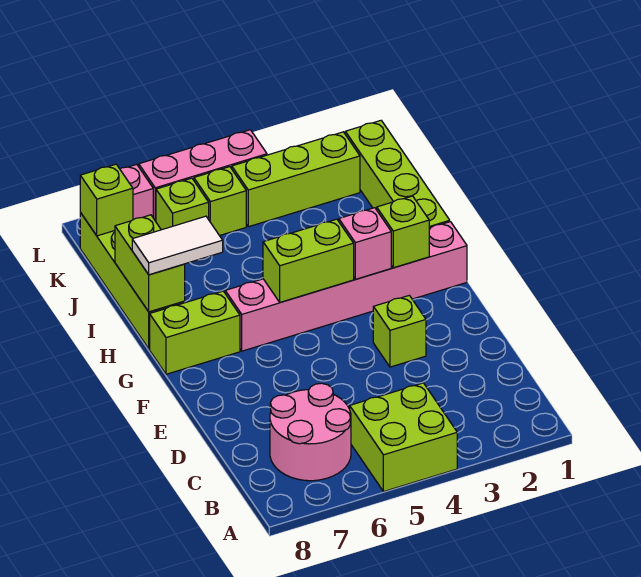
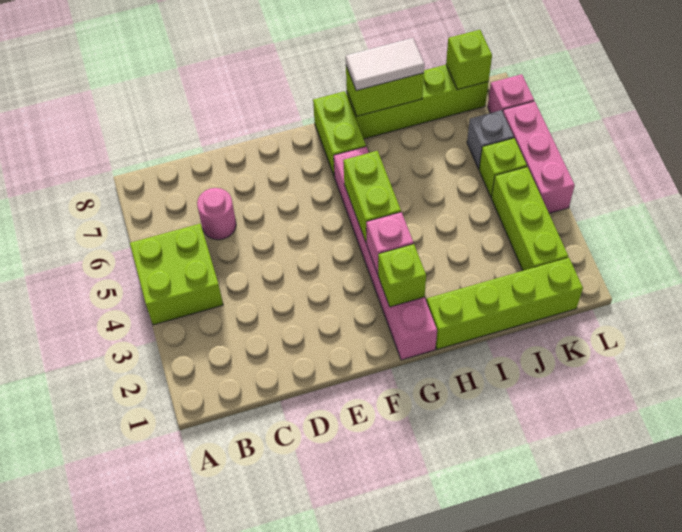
pink round brick B6:C7 level 1 -> pink round brick C6 level 1
lime brick E3 level 1 -> none
white tile H7:H8 level 3 -> white tile H8:I8 level 3
lime brick K6 level 1 -> grey brick K6 level 1

